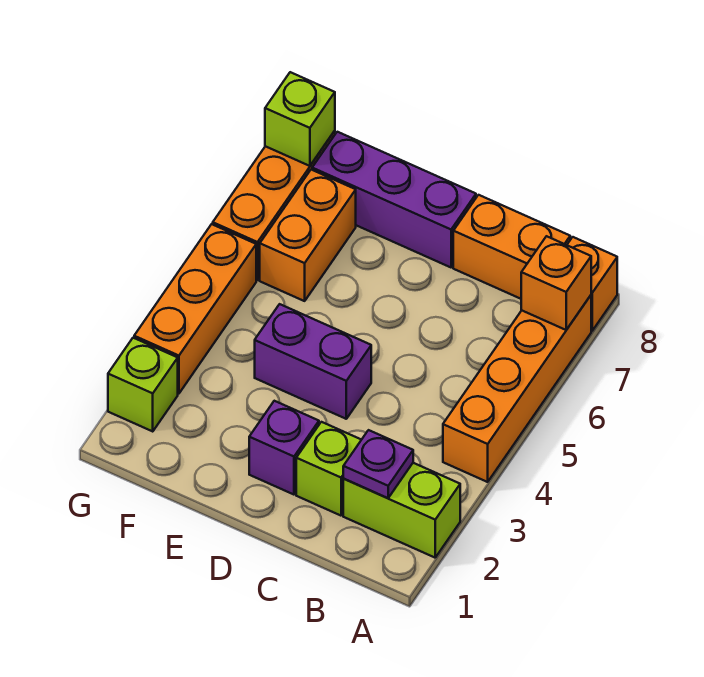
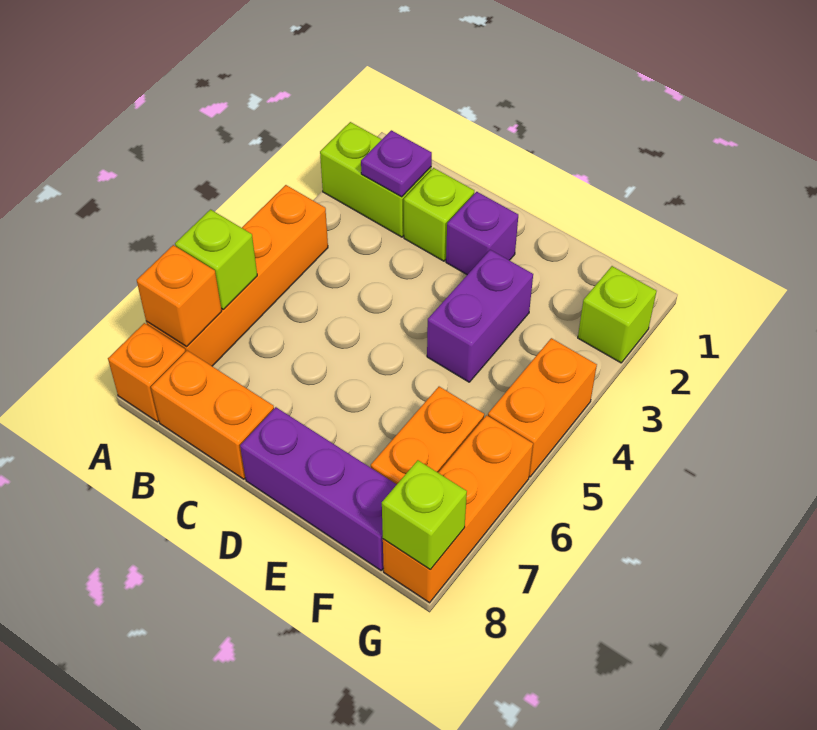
none -> lime brick A6 level 2
purple brick D4:E4 level 1 -> purple brick E3:E4 level 1
orange brick G3:G5 level 1 -> orange brick G4:G5 level 1

